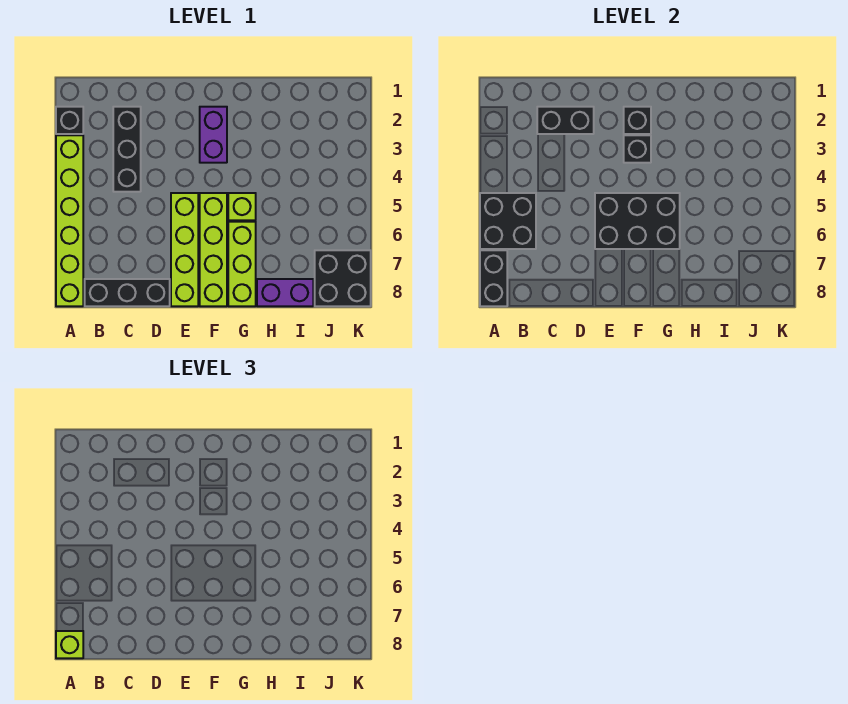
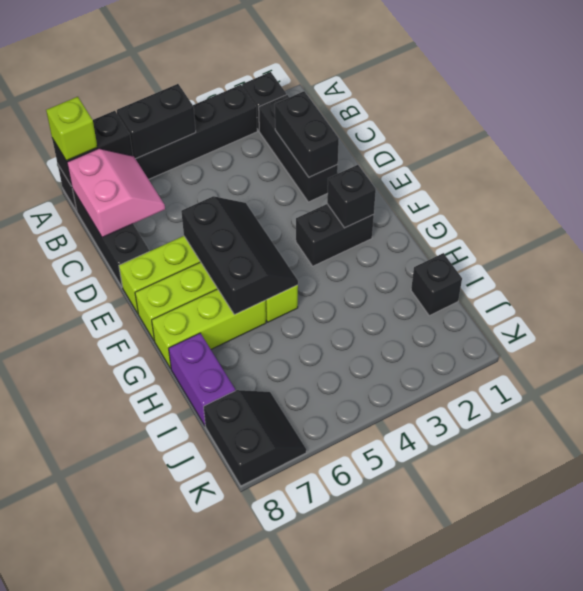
lime brick A3:A8 level 1 -> black brick A3:A8 level 1
black brick A5:B6 level 2 -> black brick A5:A6 level 2
none -> pink slope B7:C8 level 2 top 8
black brick C2:C4 level 1 -> black brick B2:D2 level 1
black brick E5:G6 level 2 -> black slope E5:G6 level 2 top 6
purple brick F2:F3 level 1 -> black brick F2:F3 level 1
black brick F3 level 2 -> black brick I1 level 1
black brick J7:K8 level 1 -> black slope J7:K8 level 1 top 8

